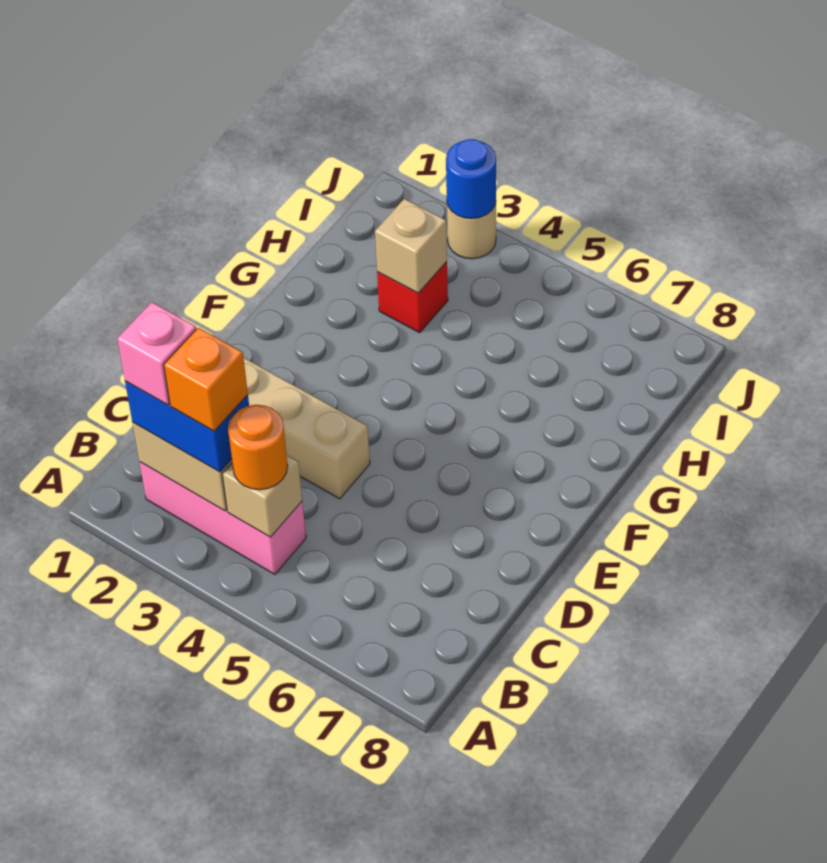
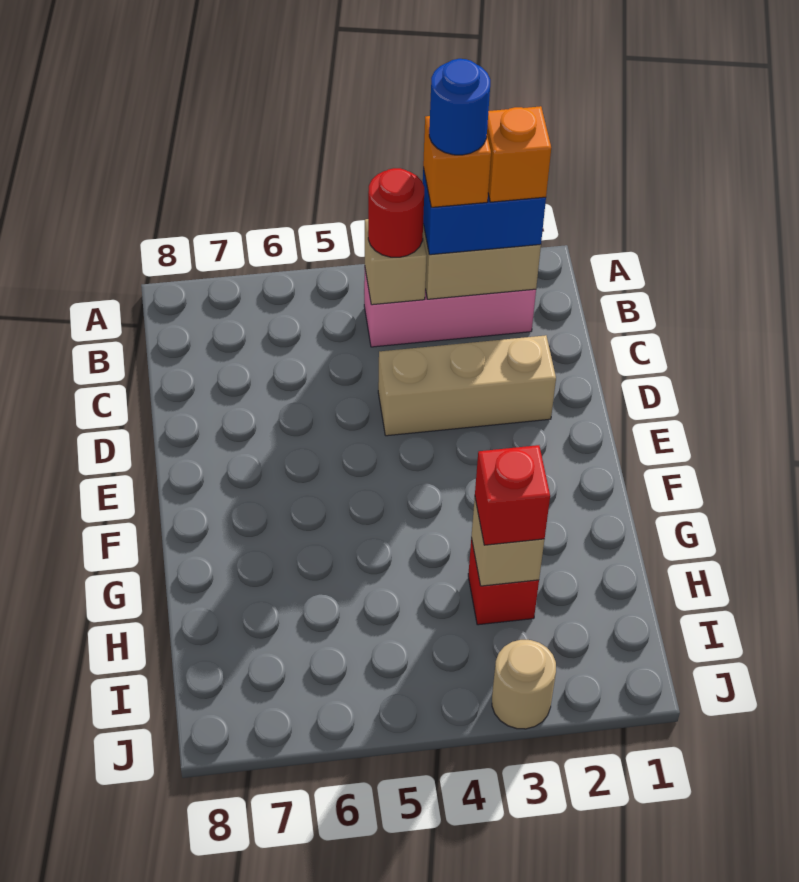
pink brick B2 level 4 -> orange brick B2 level 4
orange round brick B4 level 3 -> red round brick B4 level 3
none -> red brick H3 level 3
blue round brick J3 level 2 -> blue round brick B3 level 5

